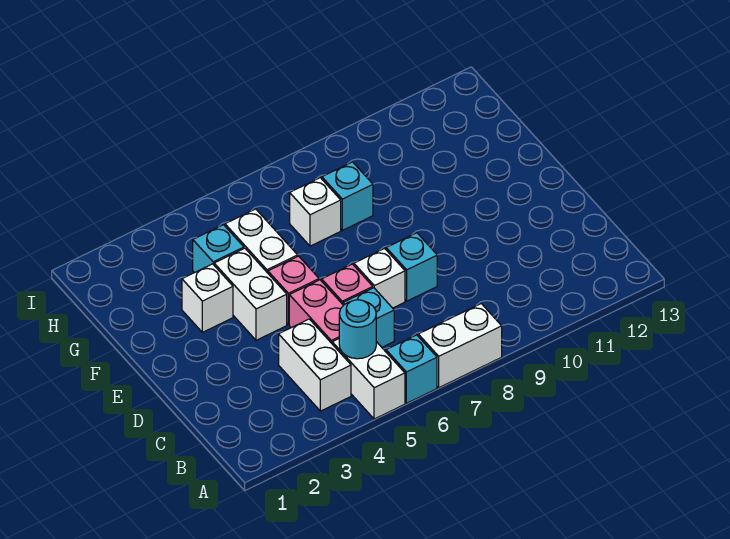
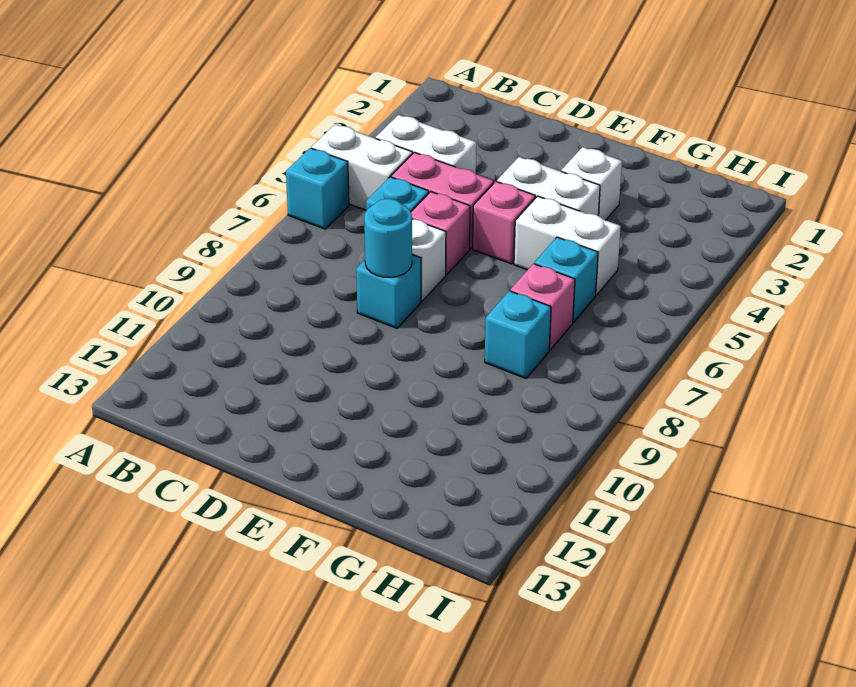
white brick A7:A8 level 1 -> none
cyan round brick B5 level 2 -> cyan round brick D8 level 2
cyan brick G4 level 1 -> cyan brick G6 level 1
white brick G7 level 1 -> pink brick G7 level 1

